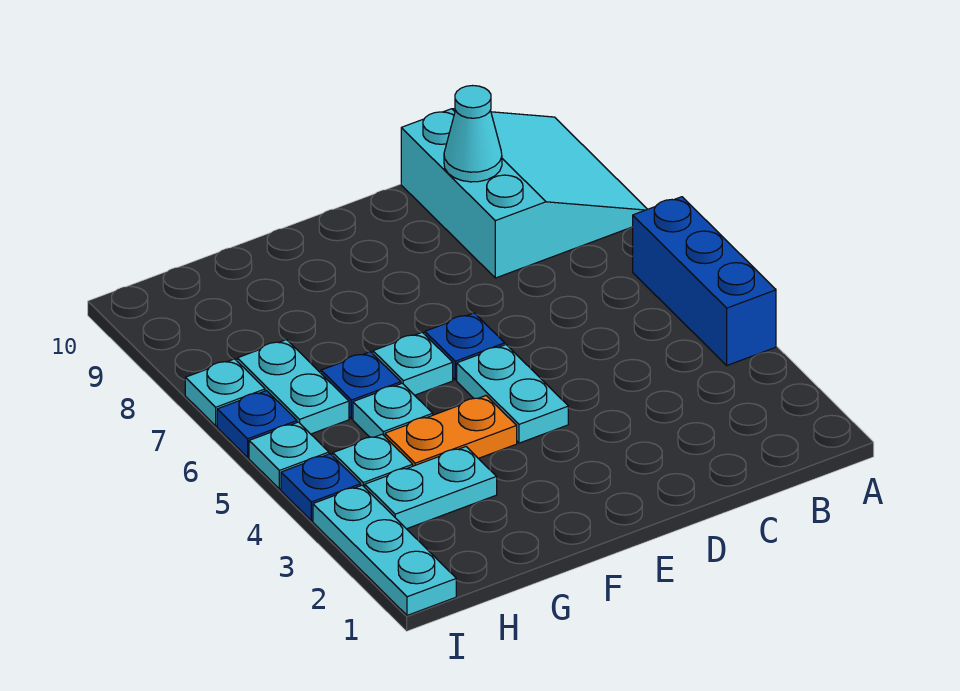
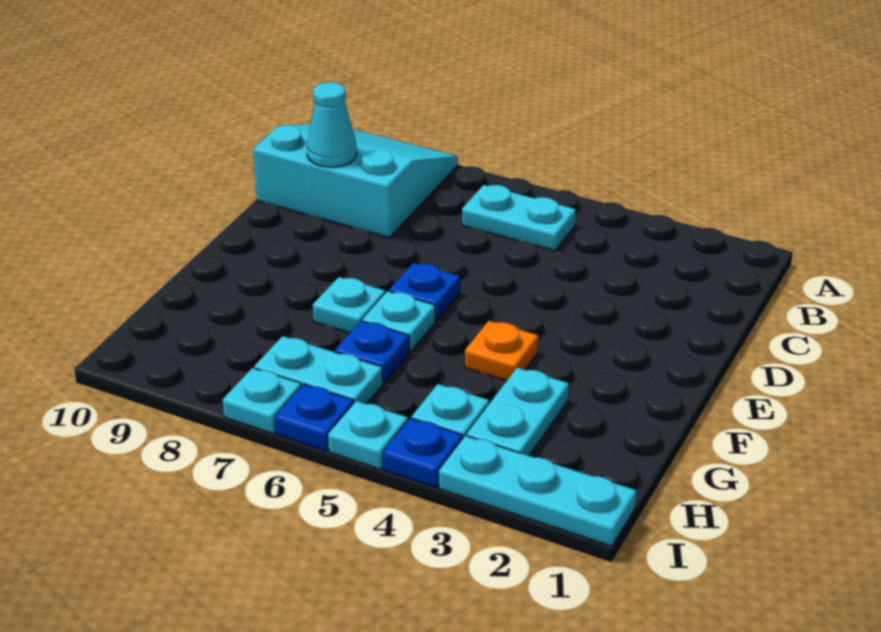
blue brick A4:A6 level 1 -> none
cyan plate E4:E5 level 1 -> cyan plate B5:B6 level 1
orange plate F4:G4 level 1 -> orange plate F4 level 1
cyan plate G5 level 1 -> cyan plate F7 level 1

